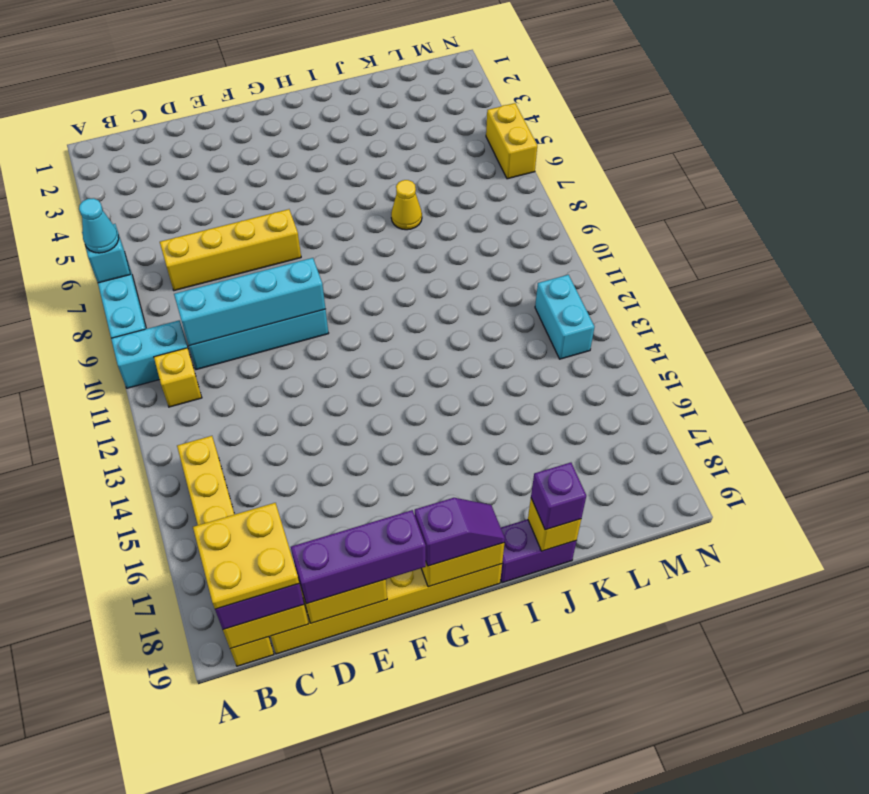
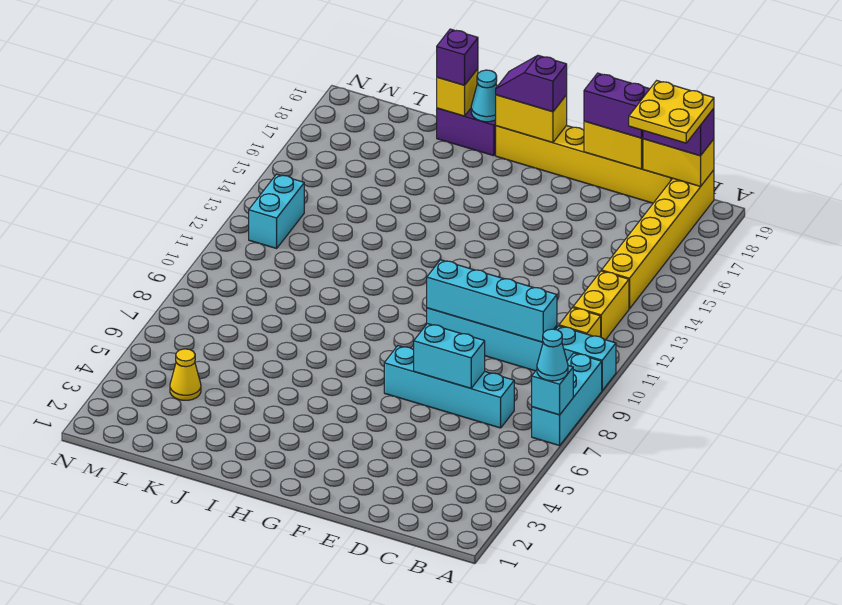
yellow brick C7:F7 level 1 -> cyan brick C7:F7 level 1
none -> cyan brick D7:E7 level 2
purple brick D19:F19 level 3 -> purple brick D19:E19 level 3
none -> cyan cone I19 level 2
yellow cone J7 level 1 -> yellow cone L4 level 1
yellow brick N5:N6 level 1 -> yellow brick B12:B13 level 1

